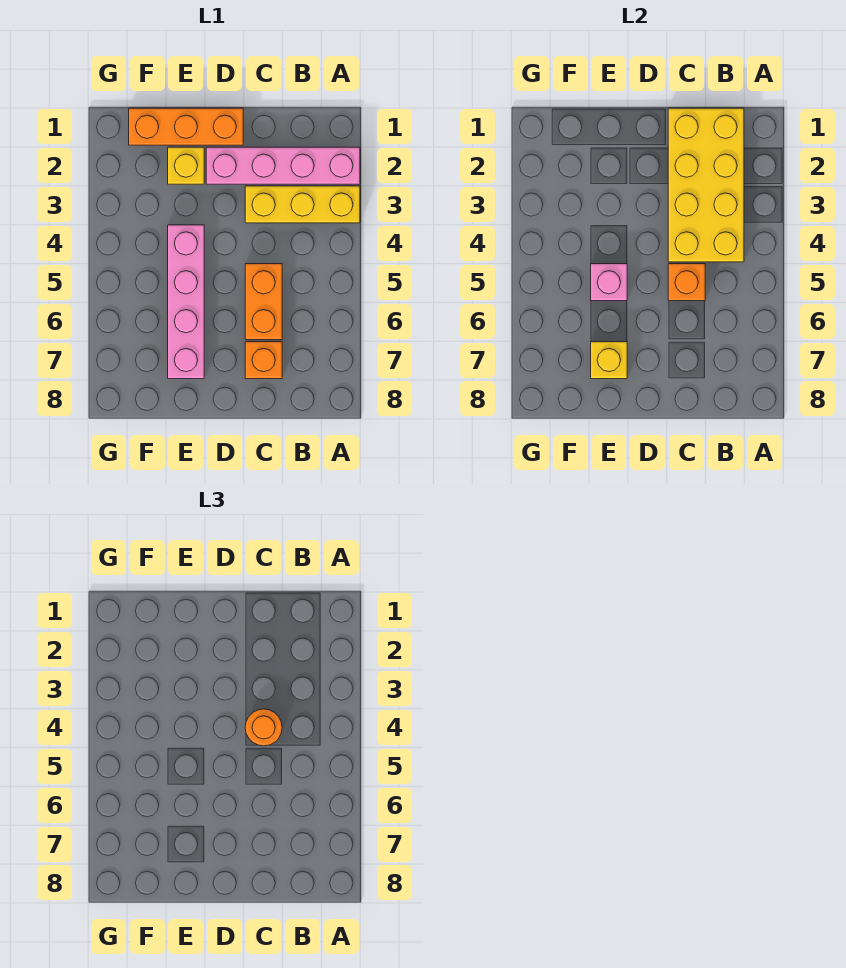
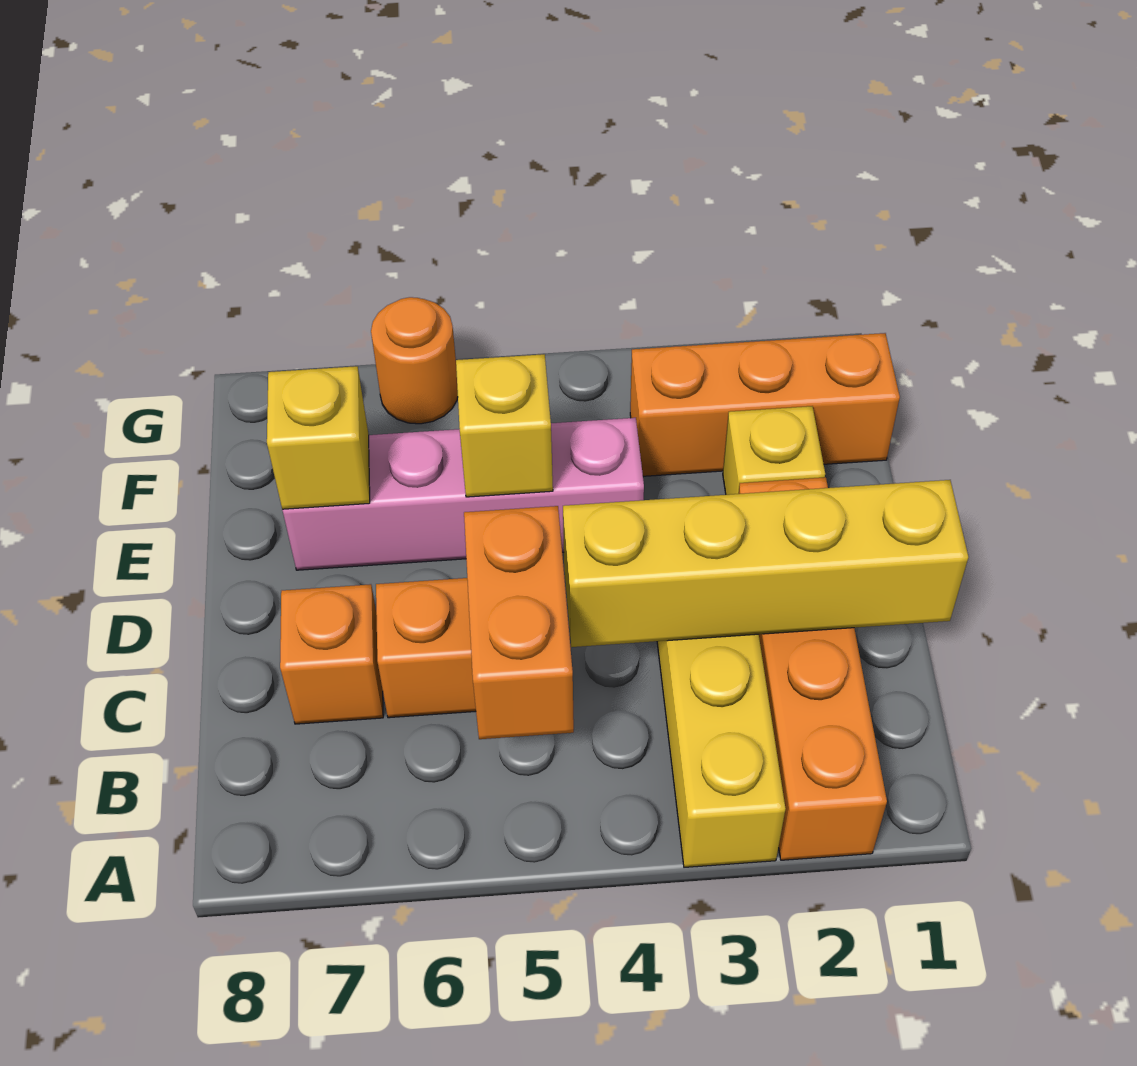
pink brick A2:D2 level 1 -> orange brick A2:D2 level 1
yellow brick B1:C4 level 2 -> yellow brick C1:C4 level 2
orange round brick C4 level 3 -> orange round brick G6 level 1
orange brick C5 level 2 -> orange brick B5:C5 level 2
orange brick D1:F1 level 1 -> orange brick F1:F3 level 1
pink brick E5 level 2 -> yellow brick E5 level 2

